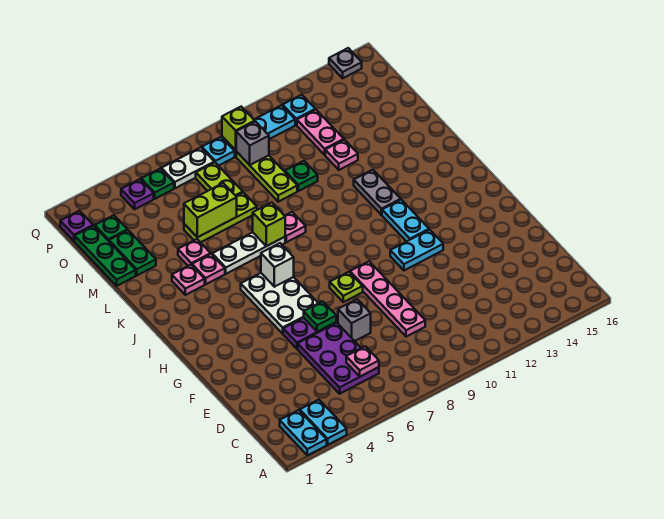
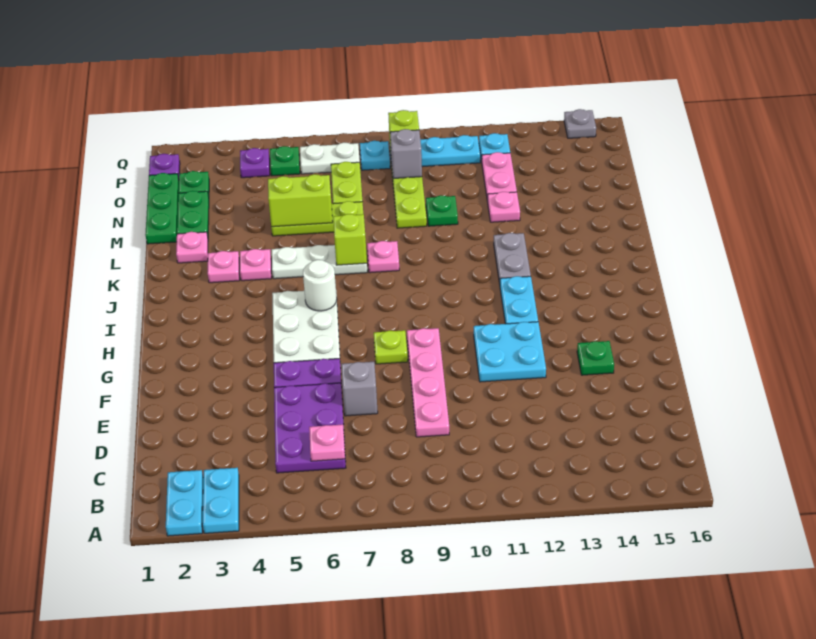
green plate F6 level 2 -> green plate F14 level 1
cyan plate G11:G12 level 1 -> cyan plate F11:G12 level 1
white brick I6 level 2 -> white round brick I6 level 2
pink plate L4 level 1 -> pink plate L2 level 1

